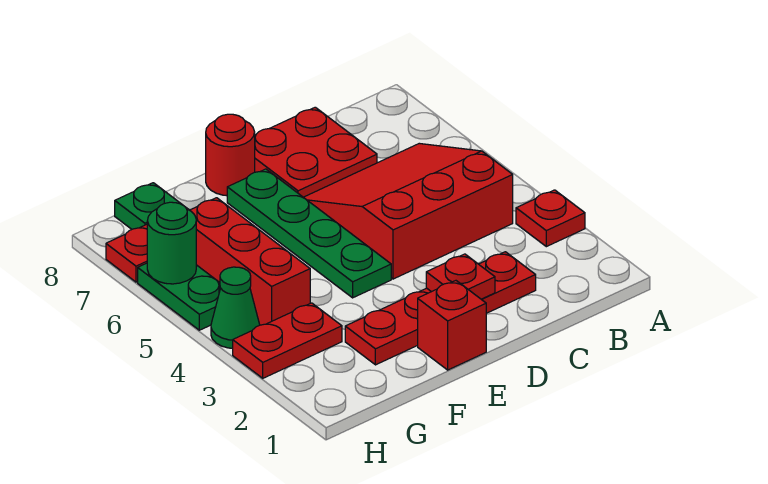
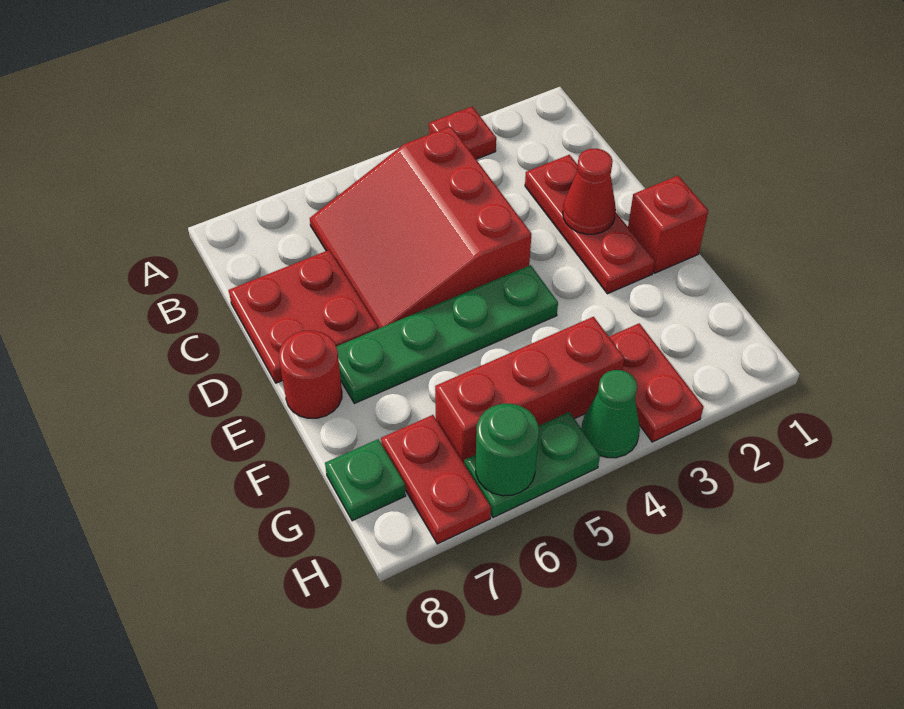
red plate C2:F2 level 1 -> red plate C2:E2 level 1
red plate D2 level 2 -> red cone D2 level 2

